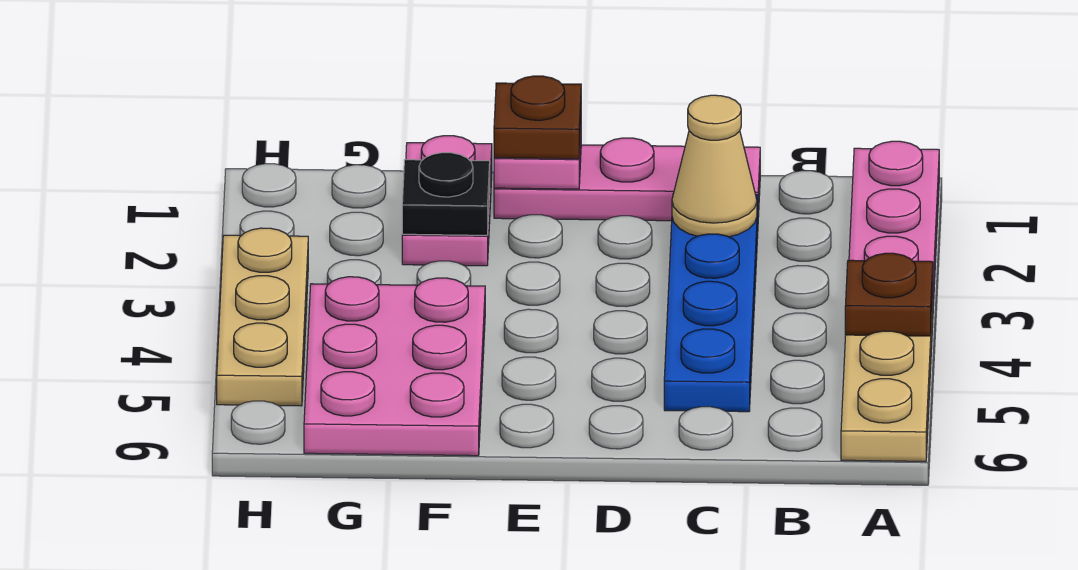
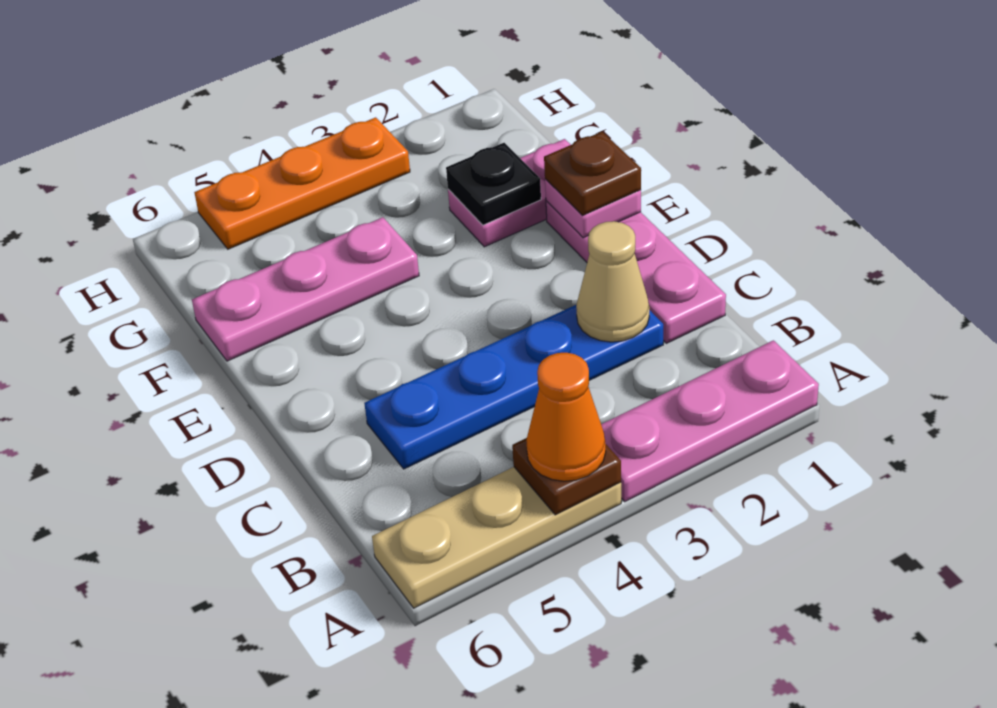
none -> orange cone A4 level 3
pink plate F4:G6 level 1 -> pink plate F4:F6 level 1
tan plate H3:H5 level 1 -> orange plate H3:H5 level 1

